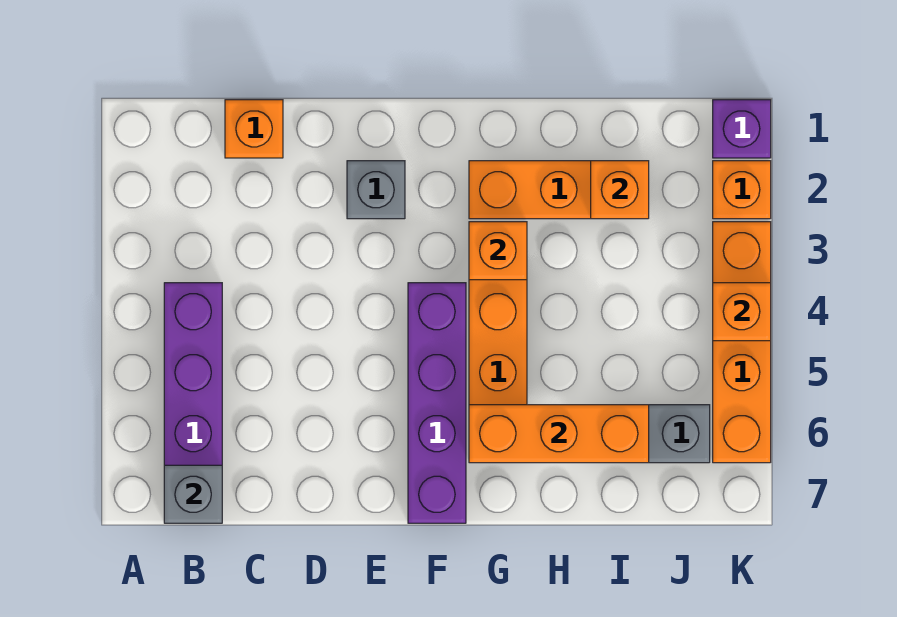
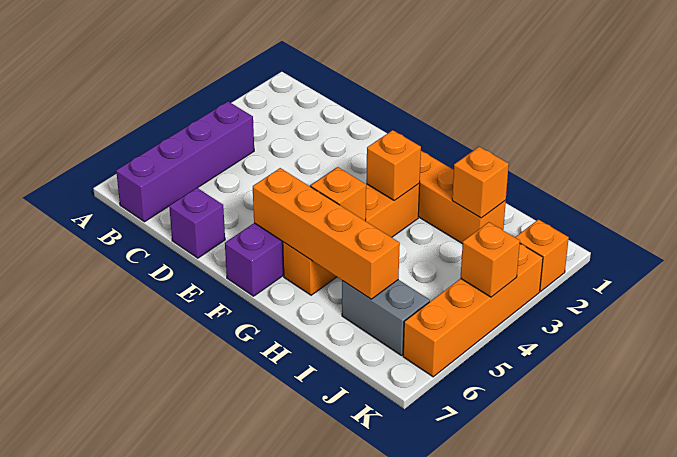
grey brick B7 level 2 -> none
orange brick C1 level 1 -> orange brick G5 level 2
grey brick E2 level 1 -> none
orange brick G6:I6 level 2 -> orange brick F6:I6 level 2
purple brick K1 level 1 -> purple brick D7 level 1

